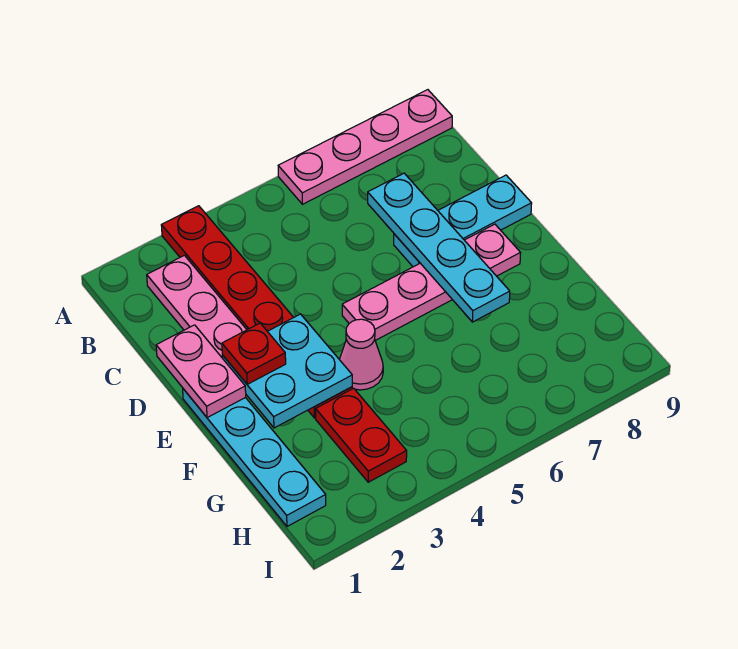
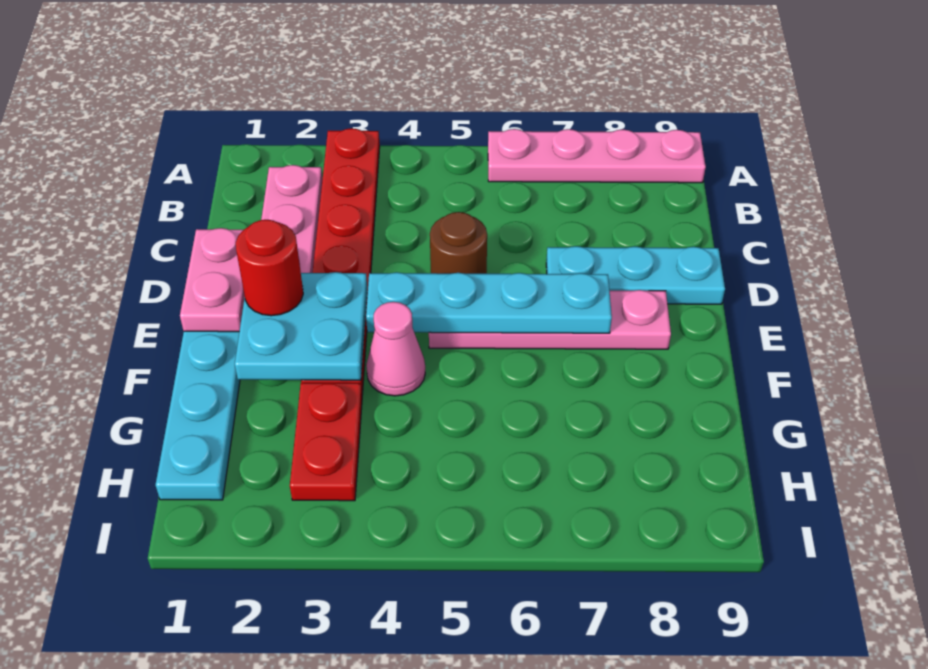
cyan plate C7:F7 level 2 -> cyan plate E4:E7 level 2
none -> brown round brick D5 level 1
red plate E2 level 3 -> red round brick E2 level 3

